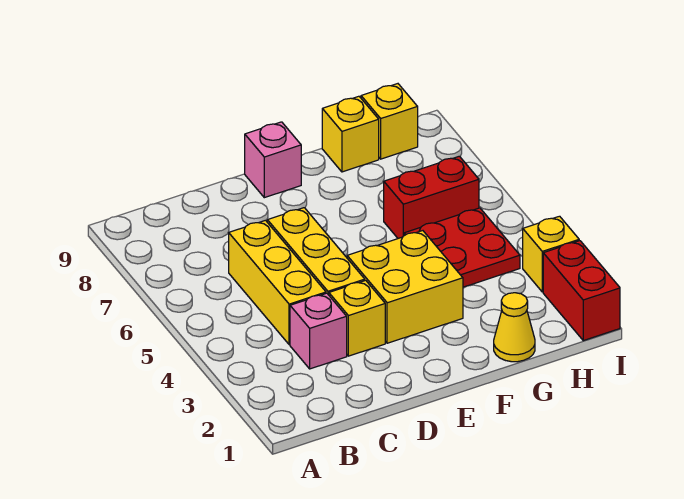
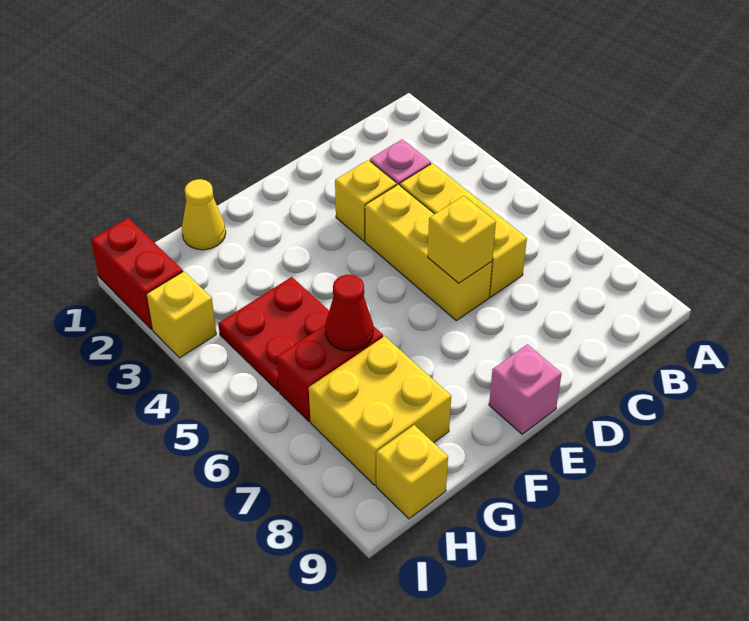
yellow brick E3:F4 level 1 -> yellow brick G7:H8 level 1
none -> red cone G6 level 2
yellow brick G9 level 1 -> yellow brick D6 level 2

